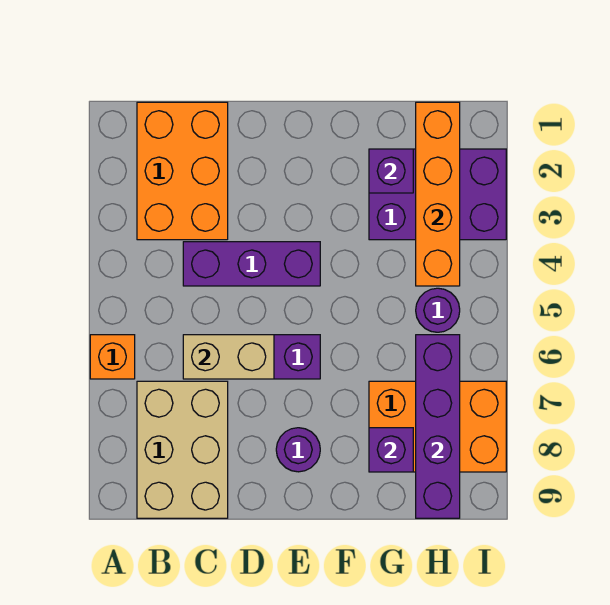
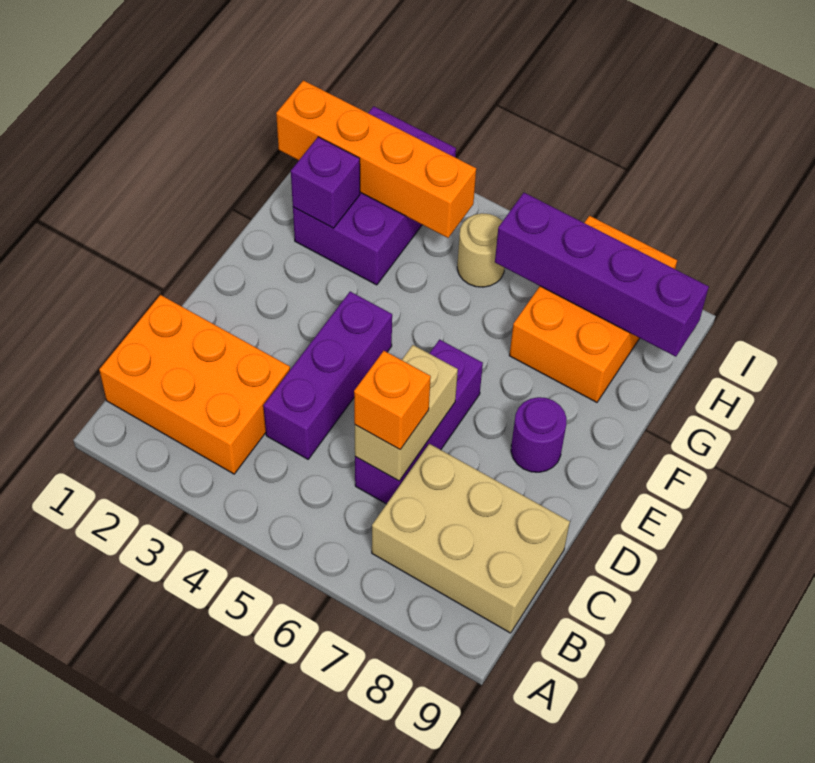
orange brick A6 level 1 -> orange brick C6 level 3
purple brick G8 level 2 -> none
purple round brick H5 level 1 -> tan round brick H5 level 1

